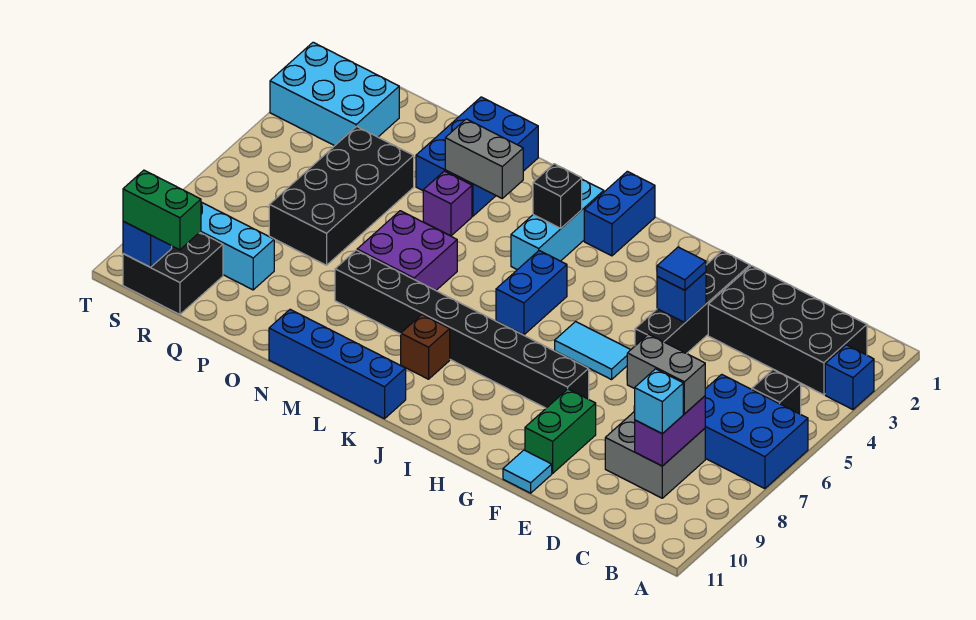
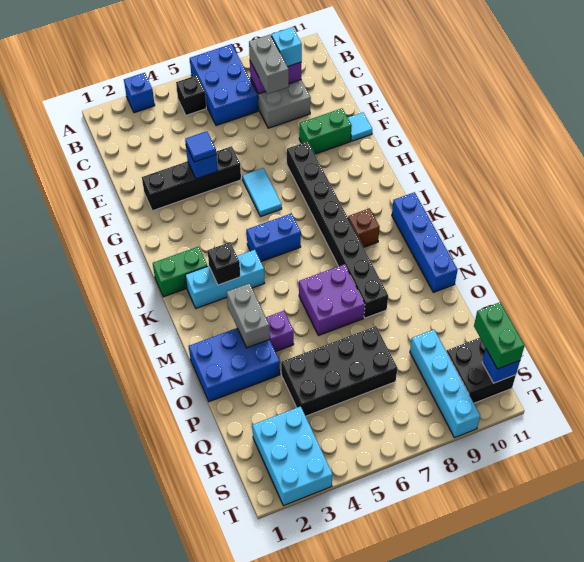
black brick B2:E3 level 1 -> none
blue brick J1:J2 level 1 -> green brick J1:J2 level 1

